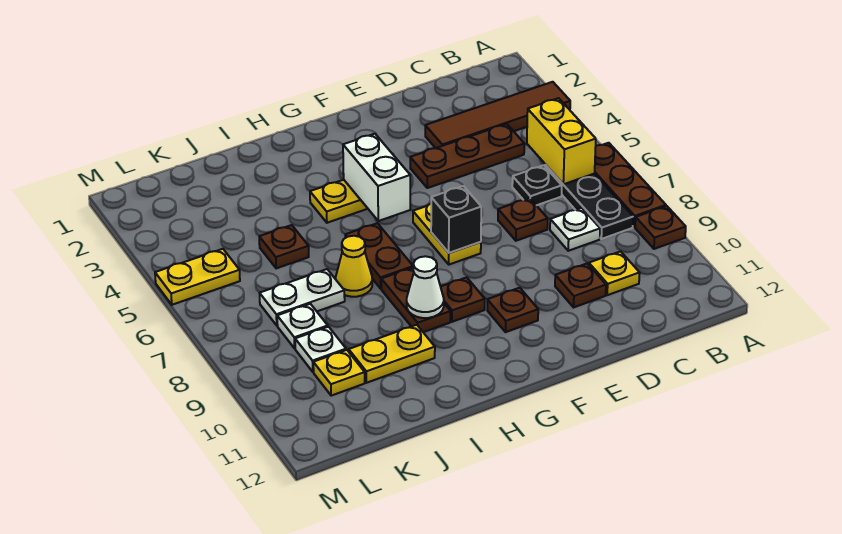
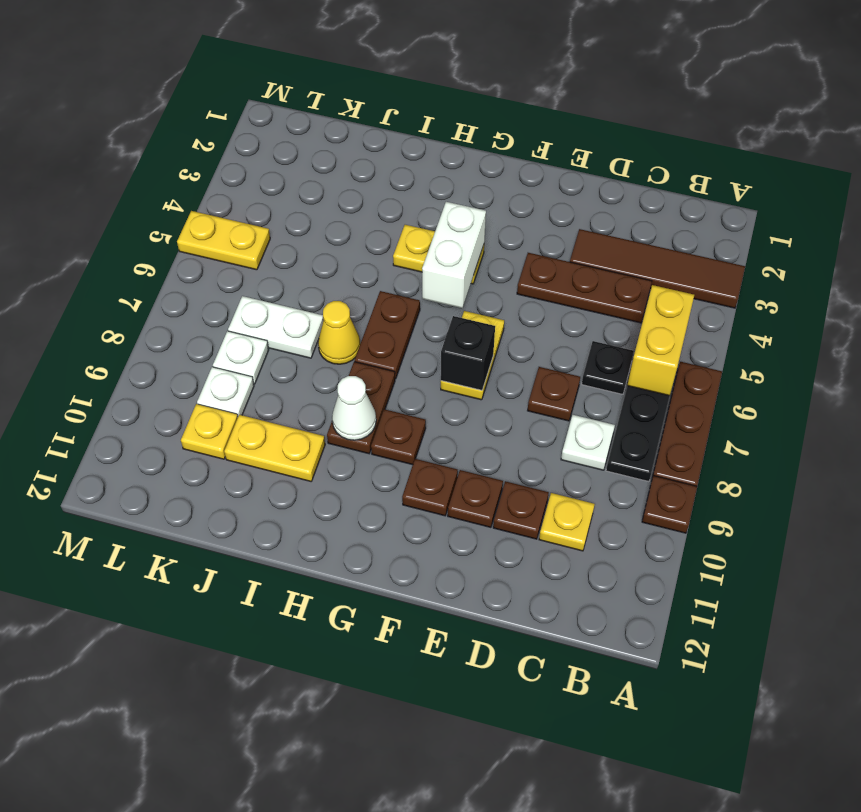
brown plate J5 level 1 -> brown plate E10 level 1

